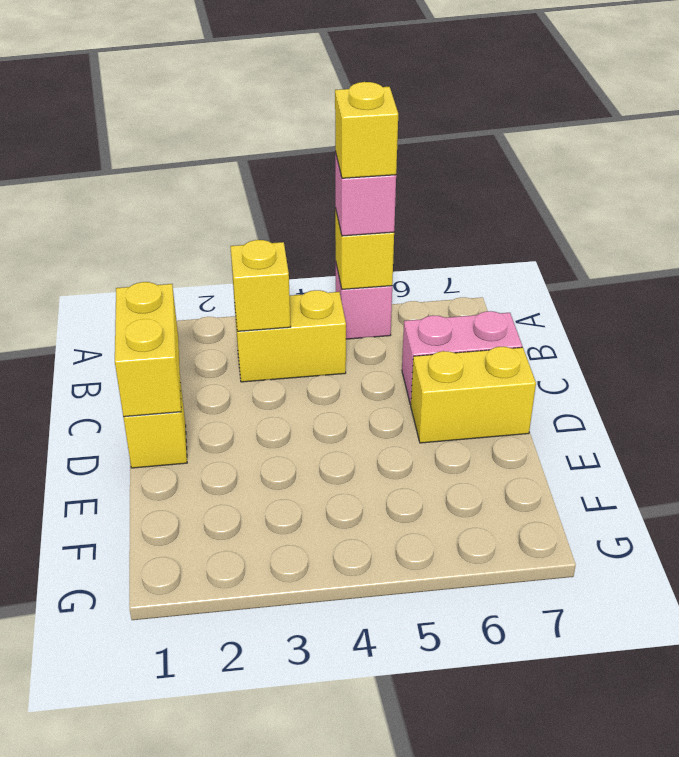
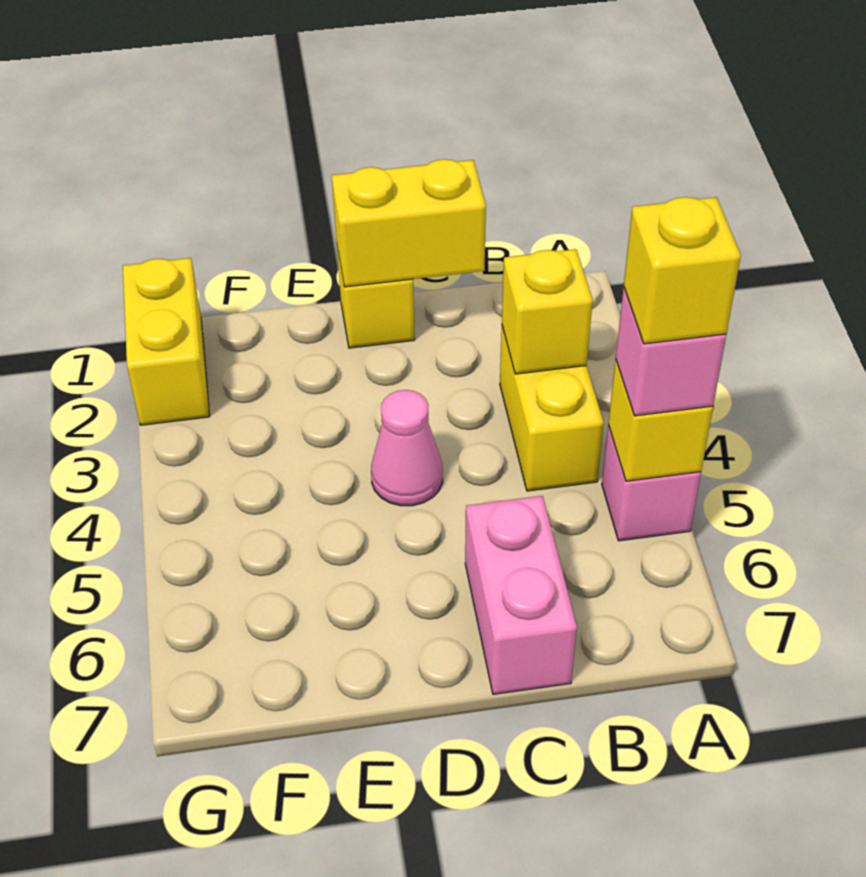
none -> pink cone D4 level 1
yellow brick D6:D7 level 1 -> yellow brick G1:G2 level 1

